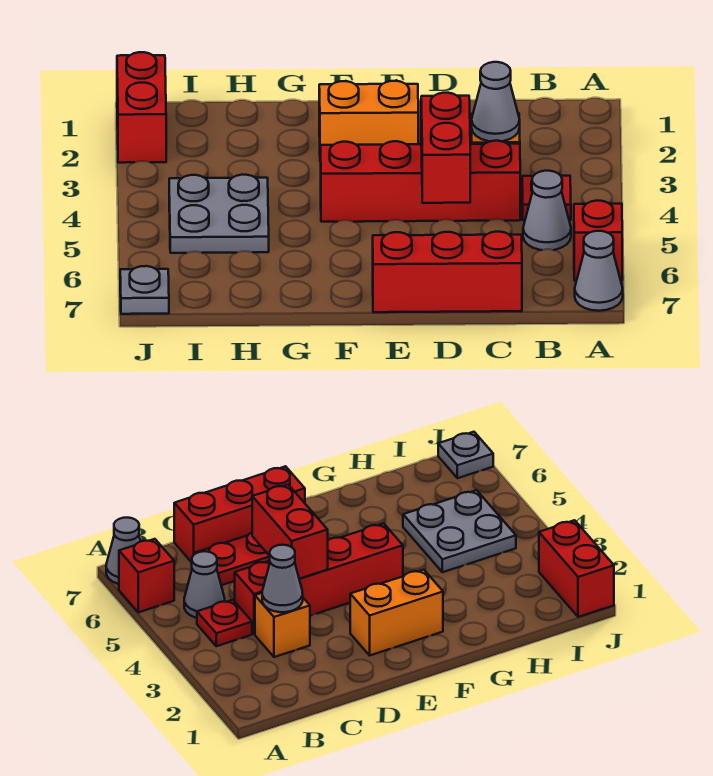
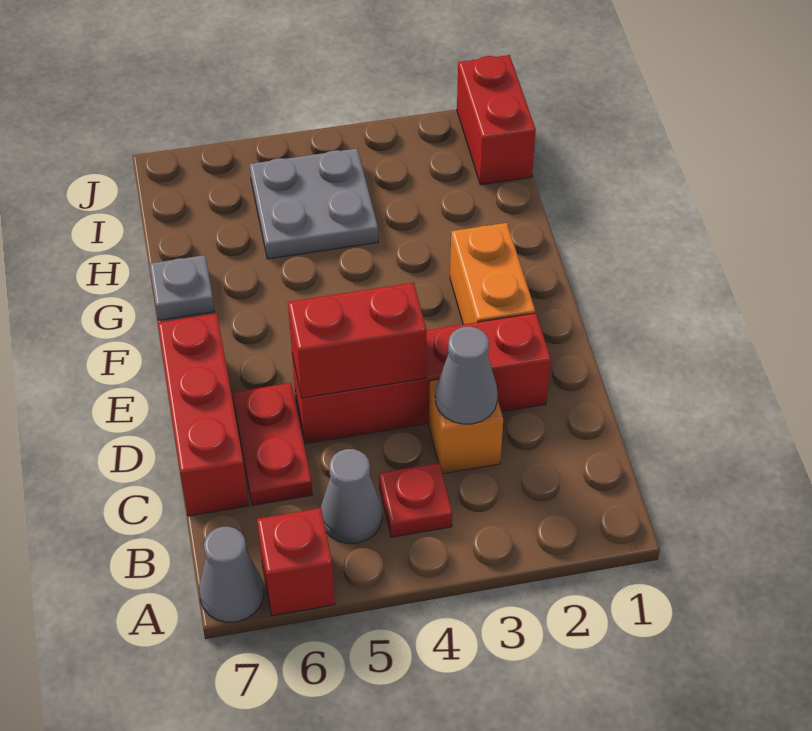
red brick C4:F4 level 1 -> red brick D2:D5 level 1
red brick J1:J2 level 1 -> red brick I1:J1 level 1
grey plate J7 level 1 -> grey plate G7 level 1

